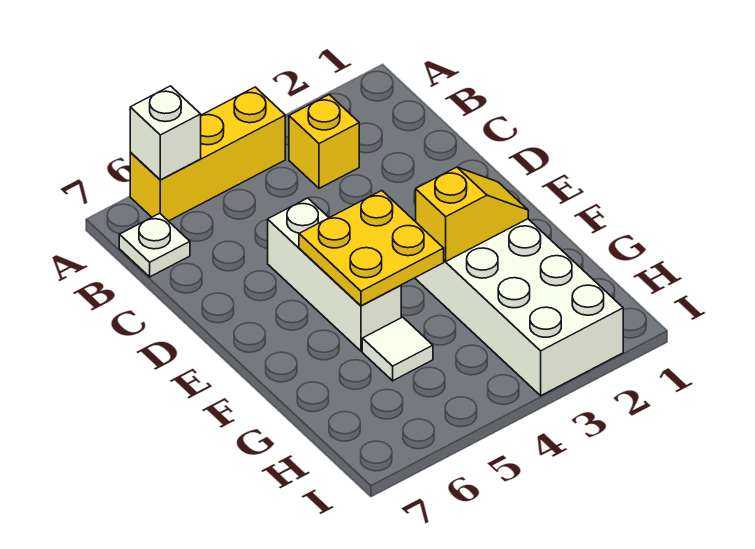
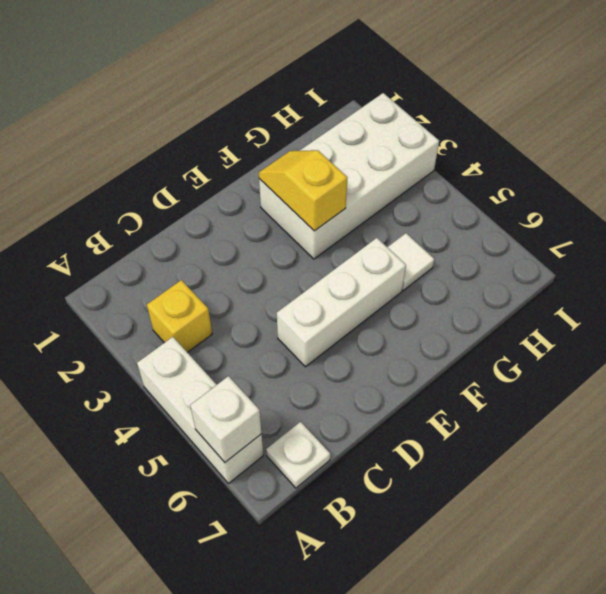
yellow brick A4:A6 level 1 -> white brick A4:A6 level 1
yellow plate E4:F5 level 2 -> none

